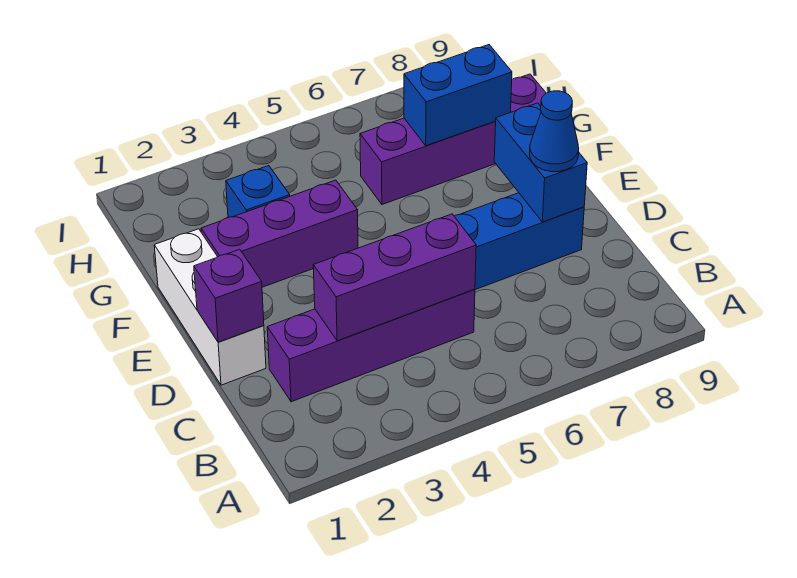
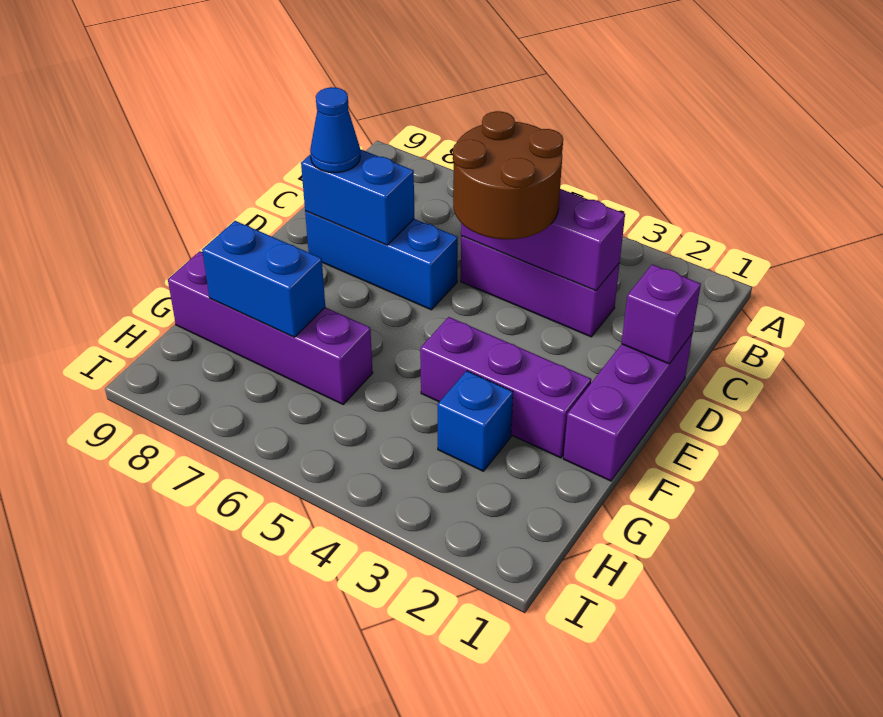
purple brick C2:C5 level 1 -> purple brick C3:C5 level 1
none -> brown round brick C4:D5 level 3
white brick D1:F1 level 1 -> purple brick D1:F1 level 1
blue brick D8:E8 level 2 -> blue brick D7:D8 level 2

